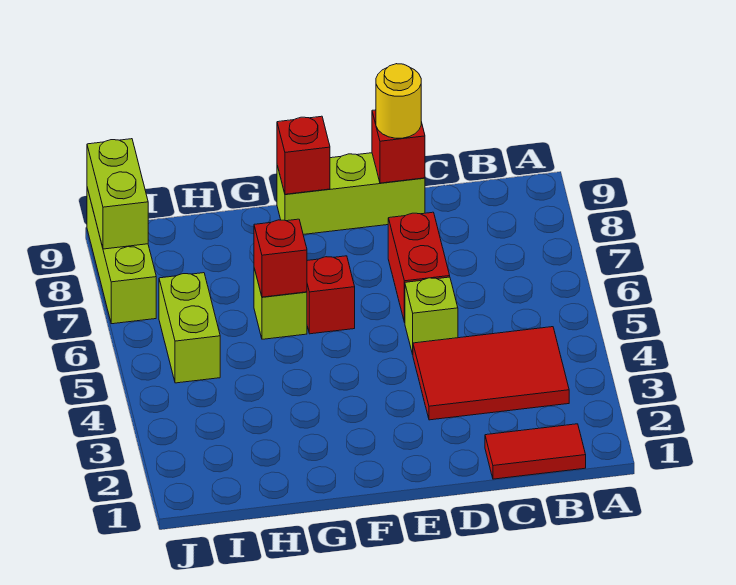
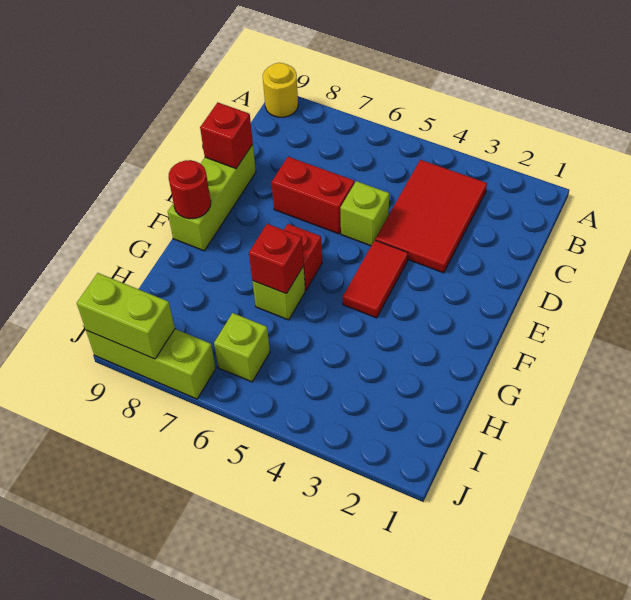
red tile B1:C1 level 1 -> red tile E4:F4 level 1
yellow round brick D9 level 3 -> yellow round brick A9 level 1
red brick F9 level 2 -> red round brick F9 level 2
lime brick I5:I6 level 1 -> lime brick I6 level 1

